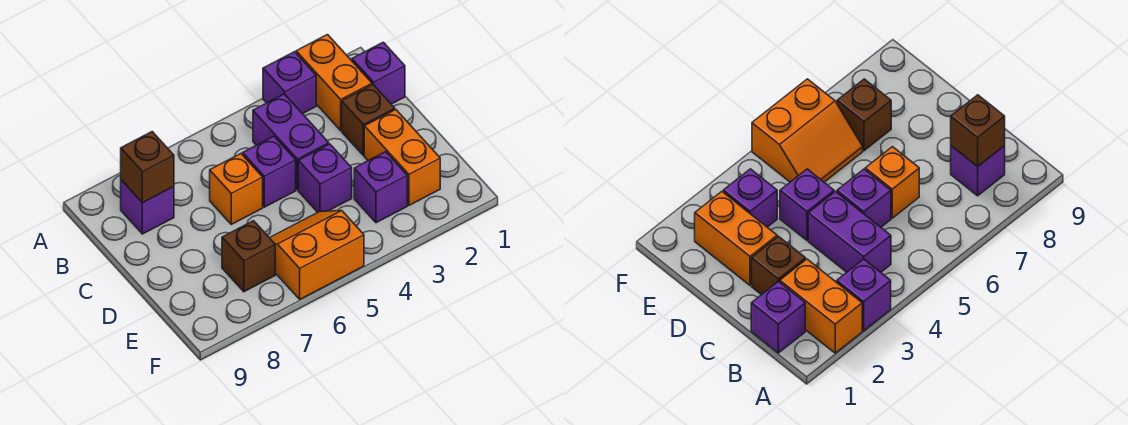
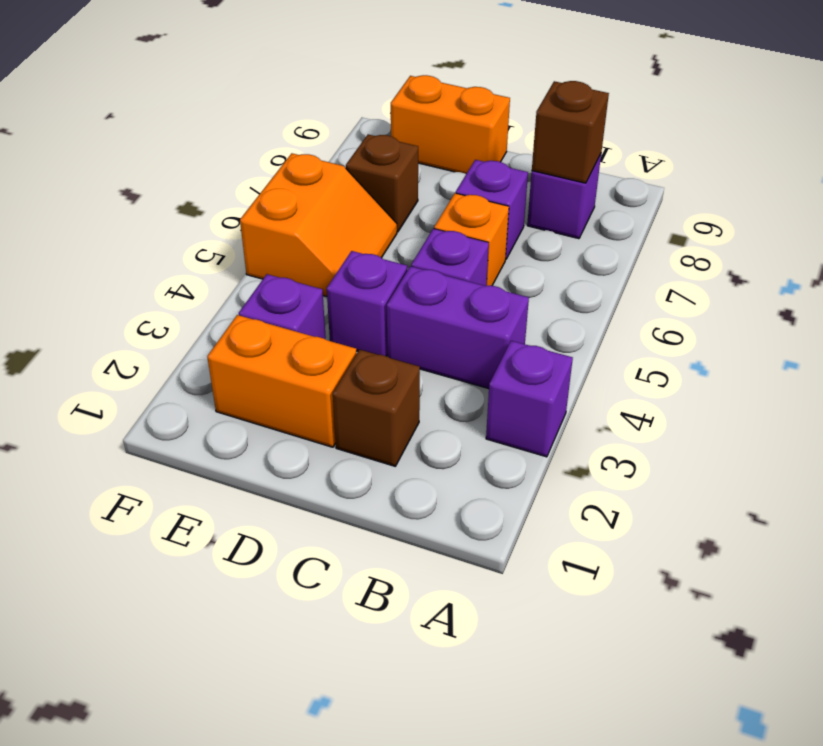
orange brick A2:B2 level 1 -> orange brick D9:E9 level 1
purple brick B1 level 1 -> purple brick C7 level 1

